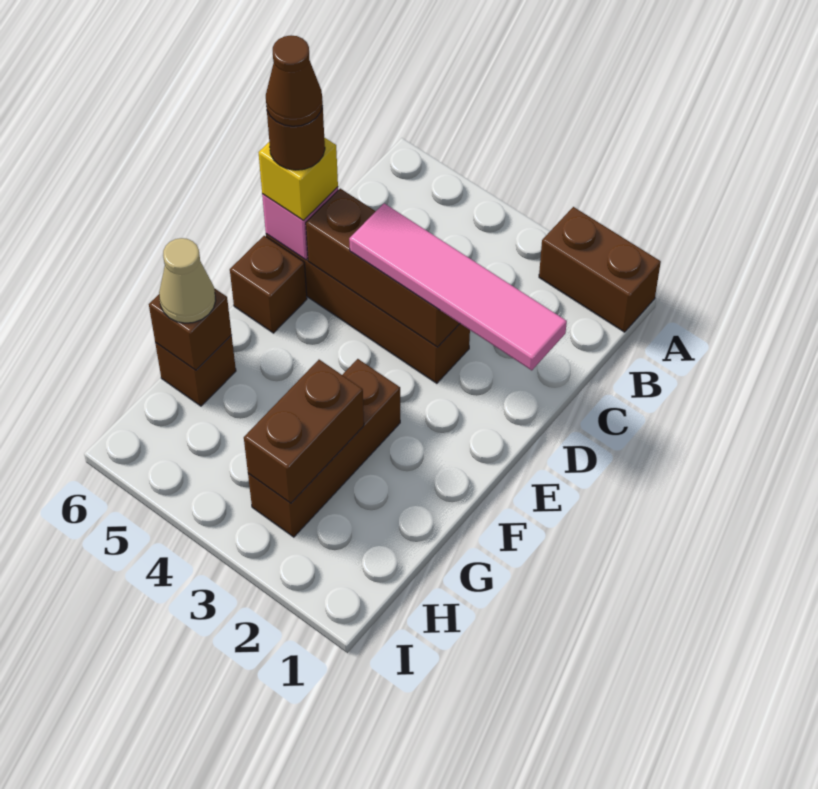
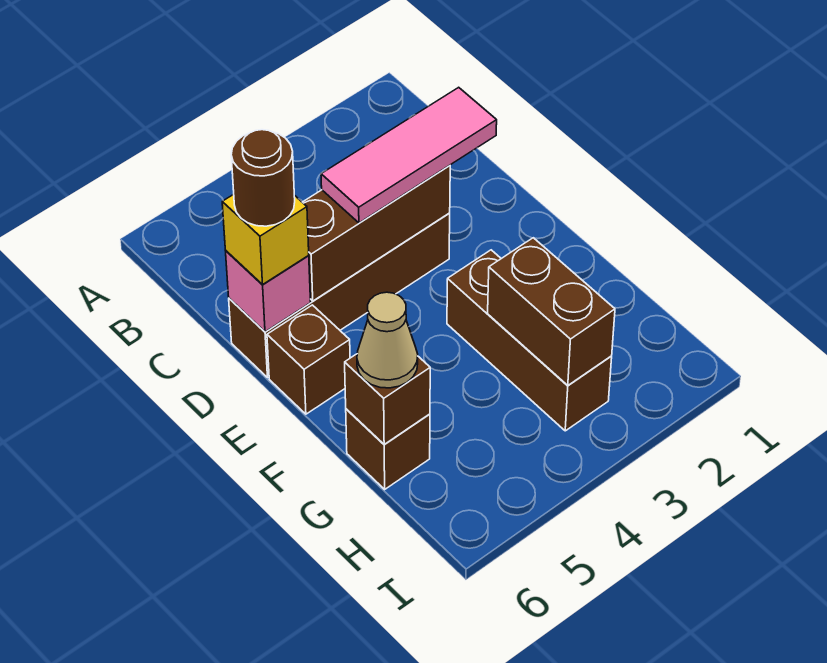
brown brick A1:A2 level 1 -> none
pink tile D1:D4 level 3 -> pink tile D2:D4 level 3
brown cone D6 level 5 -> none

